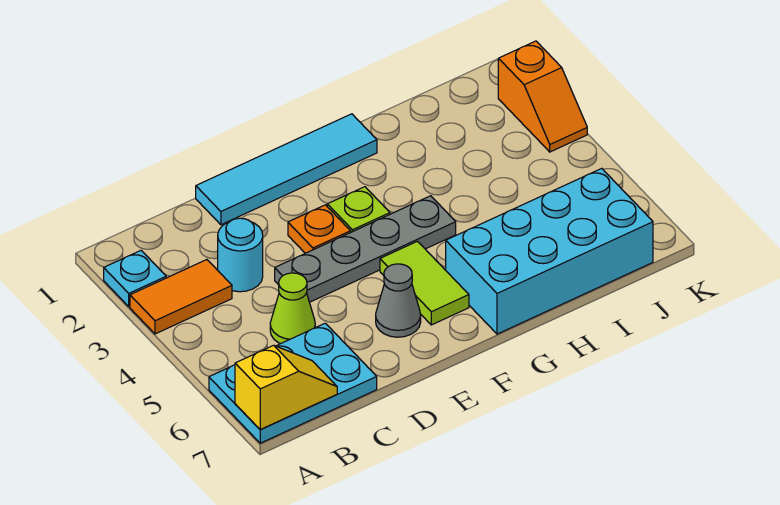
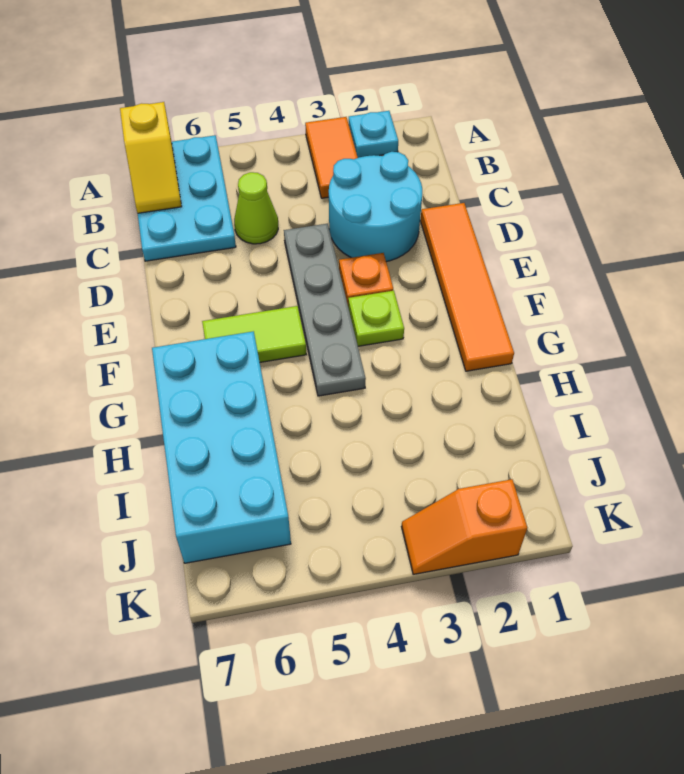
cyan round brick C3 level 1 -> cyan round brick C2:D3 level 1
cyan tile D1:G1 level 1 -> orange tile D1:G1 level 1
grey cone E6 level 1 -> none

